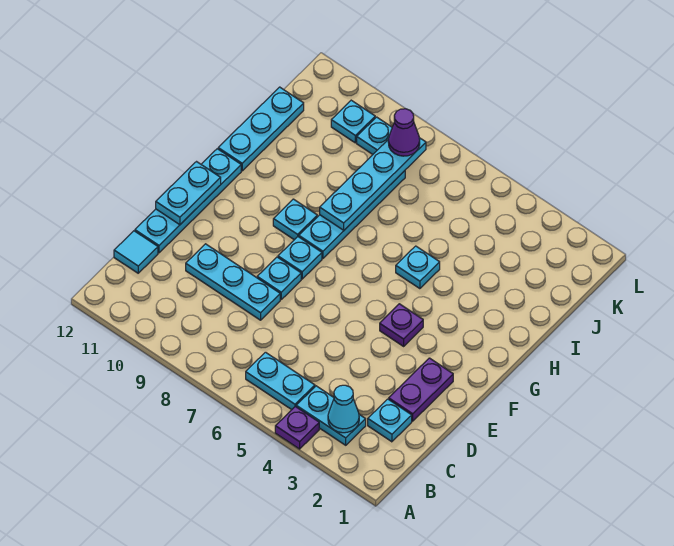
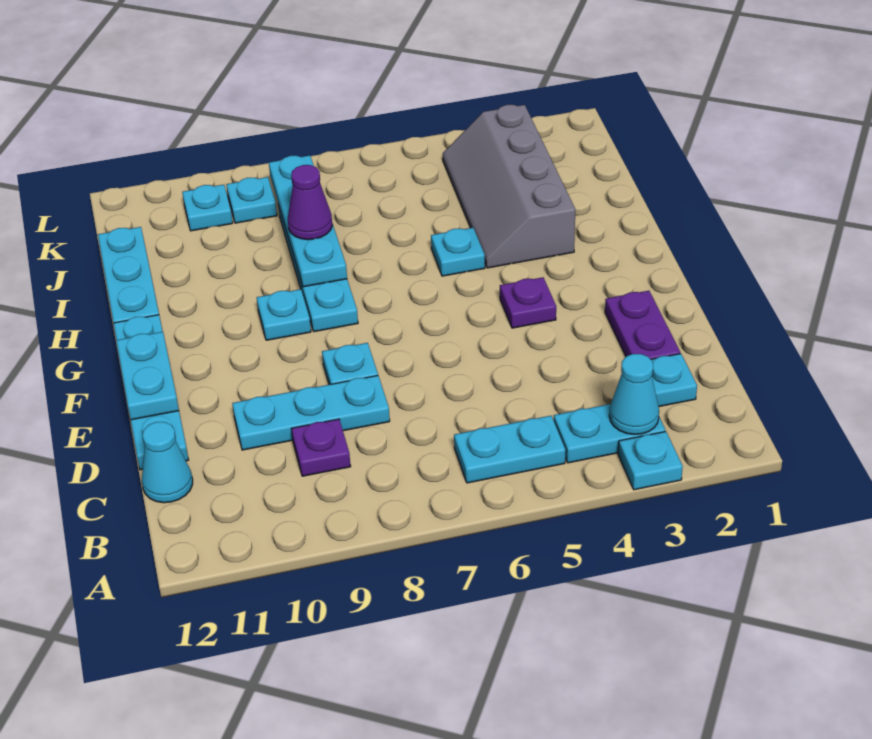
purple plate A4 level 1 -> purple plate C9 level 1
cyan tile C12 level 1 -> cyan cone C12 level 1
cyan plate F8 level 1 -> cyan plate A3 level 1
none -> grey slope H3:K4 level 1 top 3
purple cone K8 level 3 -> purple cone I8 level 3

